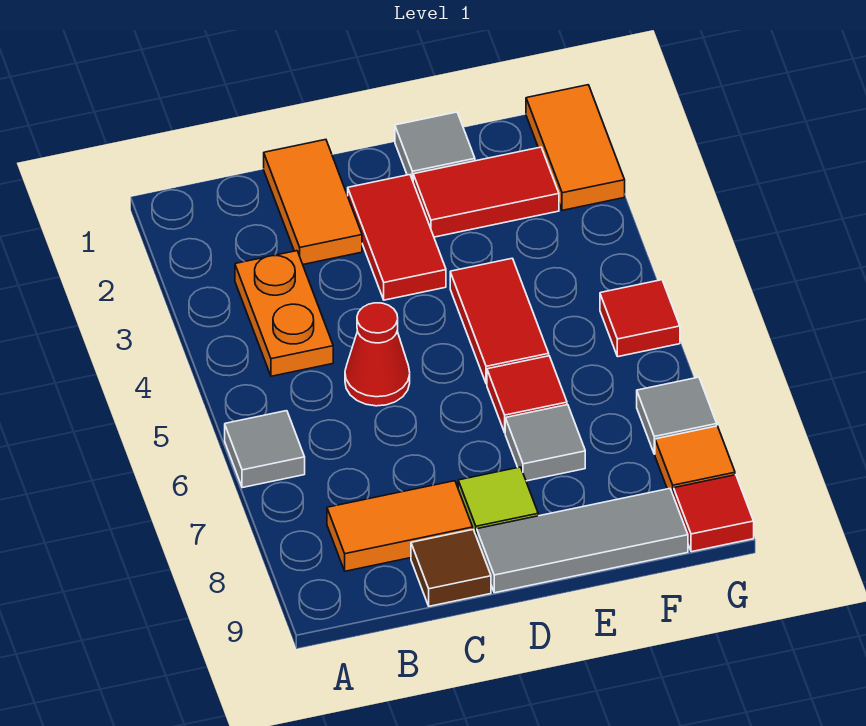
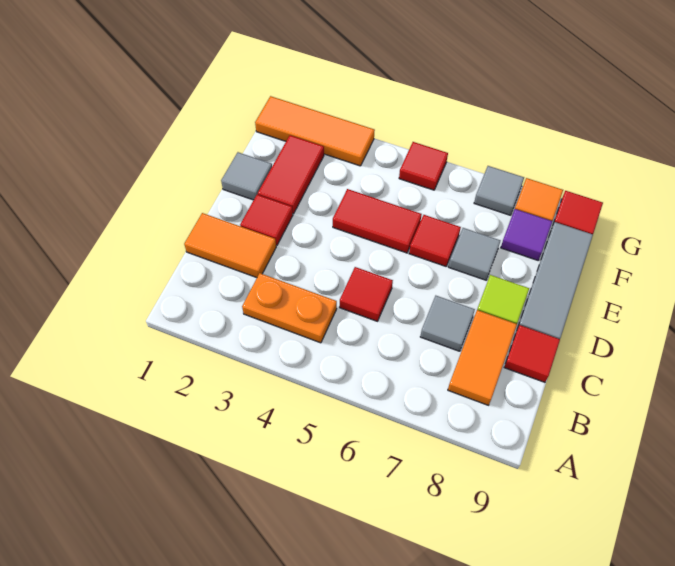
grey tile A6 level 1 -> grey tile C7 level 1
red cone C5 level 1 -> red tile C5 level 1
brown tile C9 level 1 -> red tile C9 level 1
red tile D2:D3 level 1 -> red tile D2 level 1
none -> purple tile F8 level 1
orange tile G1:G2 level 1 -> orange tile G1:G3 level 1

